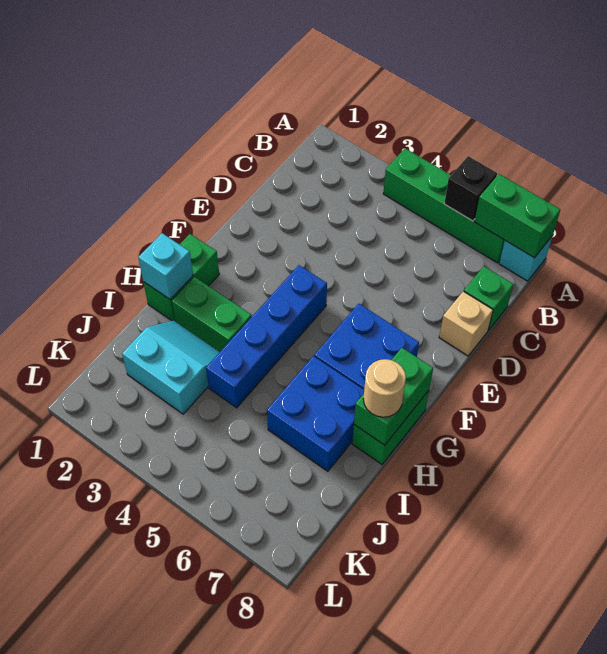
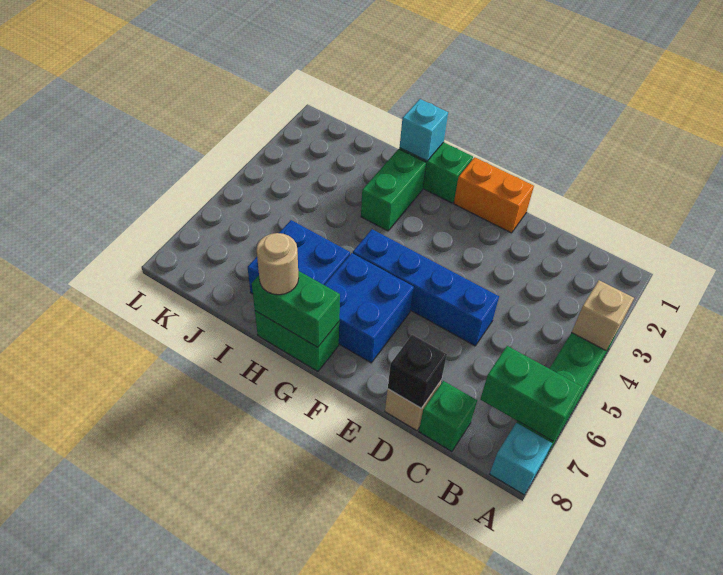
none -> tan brick A4 level 2
black brick A6 level 2 -> black brick D8 level 2
green brick A7:A8 level 2 -> green brick A7:B7 level 2
none -> orange brick E1:F1 level 1
blue brick F4:I4 level 1 -> blue brick D5:G5 level 1
cyan slope I2:J3 level 1 top J -> none

